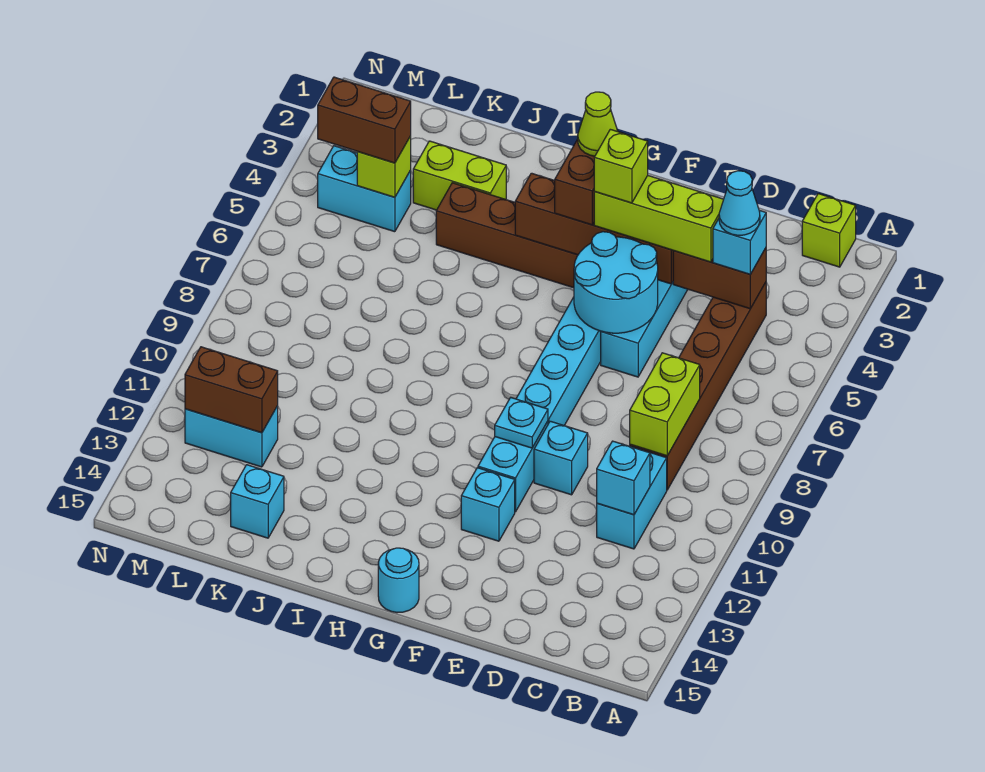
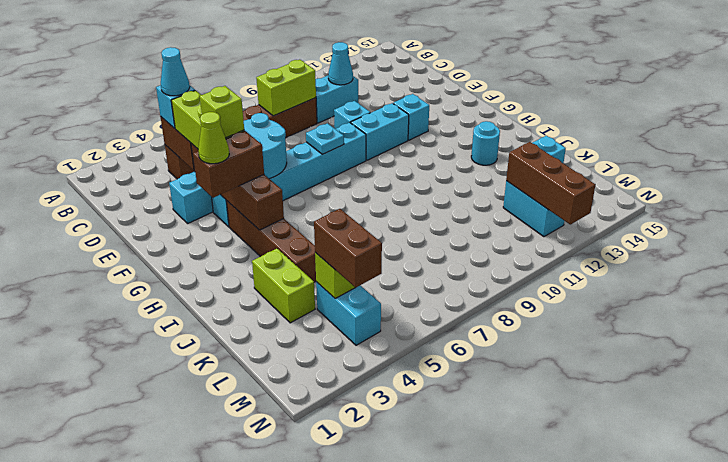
lime brick B1 level 1 -> none
cyan brick C11 level 2 -> cyan cone C11 level 2
cyan plate F10 level 2 -> cyan plate F8 level 2
cyan round brick G15 level 1 -> cyan round brick I13 level 1
brown brick L12:M12 level 2 -> brown brick L12:N12 level 2

